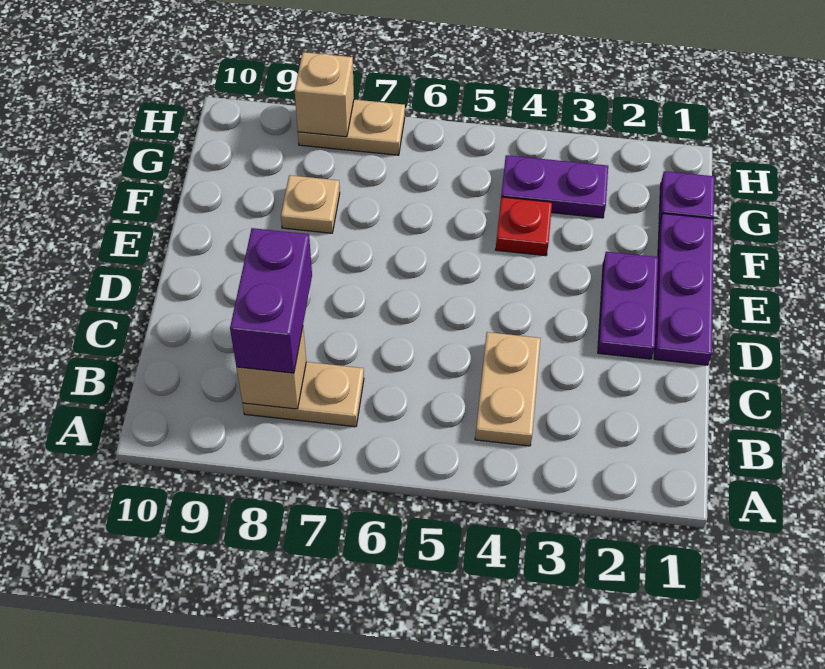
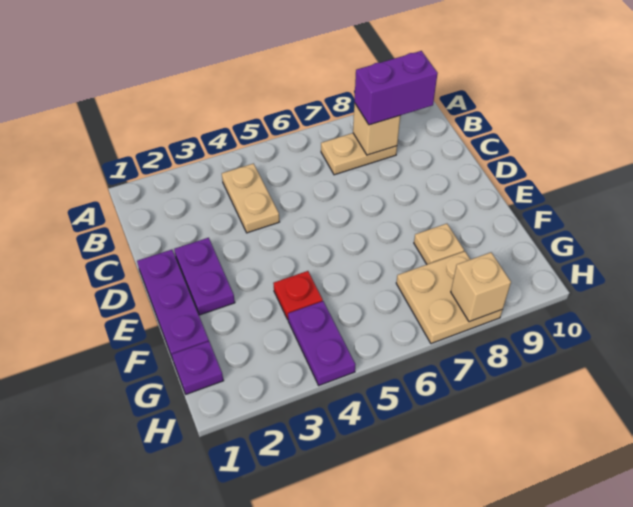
purple brick B8:C8 level 3 -> purple brick B8:B9 level 3
purple plate G3:G4 level 1 -> purple plate G4:H4 level 1
tan plate H7:H8 level 1 -> tan plate G7:H8 level 1

